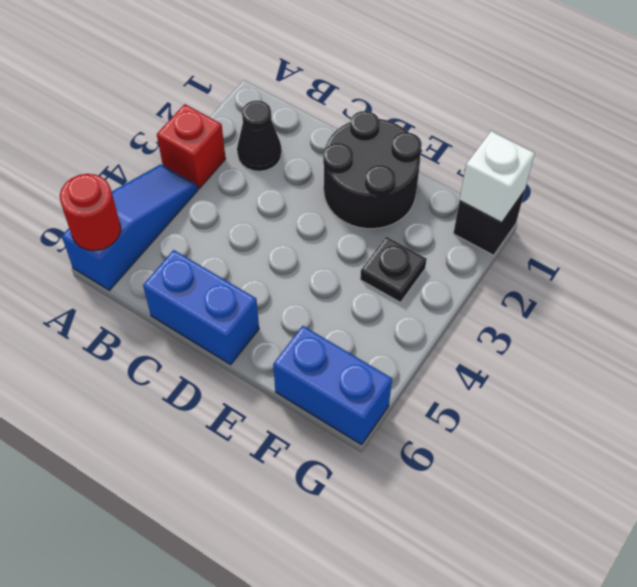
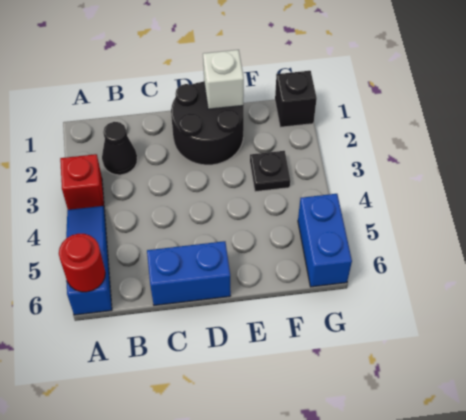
blue brick F6:G6 level 1 -> blue brick G5:G6 level 1
white brick G1 level 2 -> white brick E1 level 2

